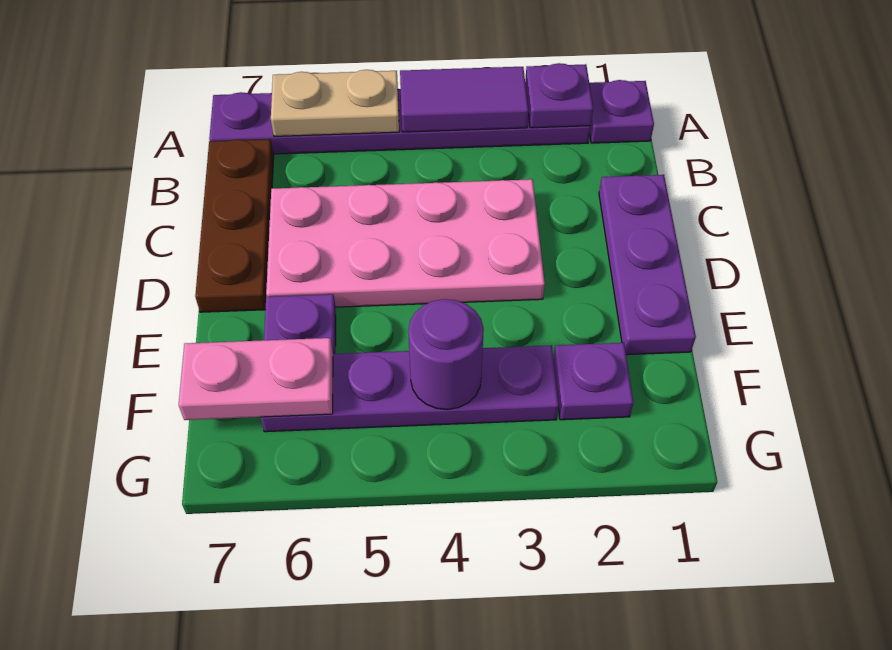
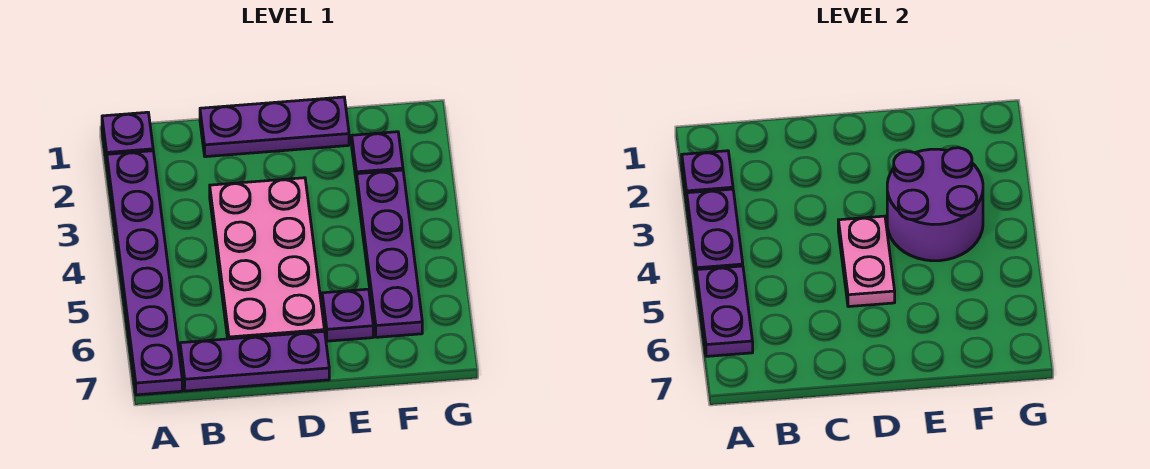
purple tile A3:A4 level 2 -> purple plate A3:A4 level 2
tan plate A5:A6 level 2 -> purple plate A5:A6 level 2
brown plate B7:D7 level 1 -> purple plate B7:D7 level 1
purple round brick F4 level 2 -> purple round brick E3:F4 level 2
pink plate F6:F7 level 2 -> pink plate D4:D5 level 2

